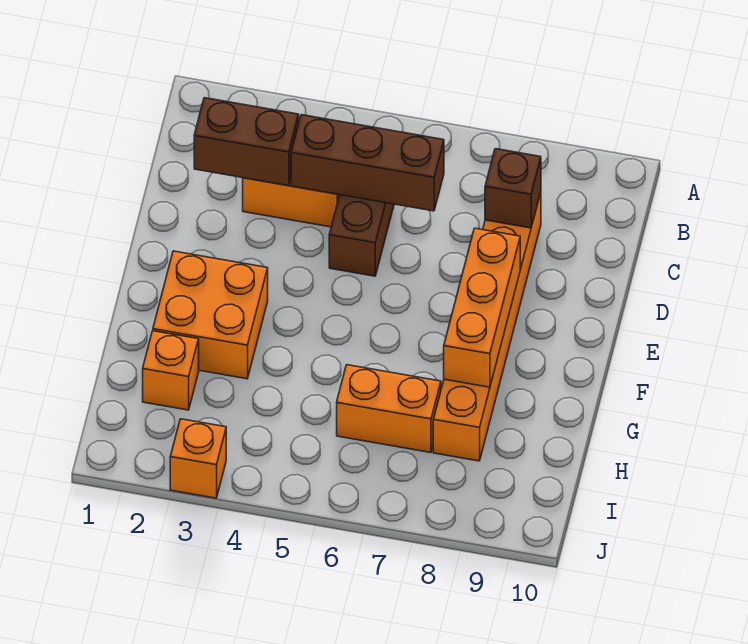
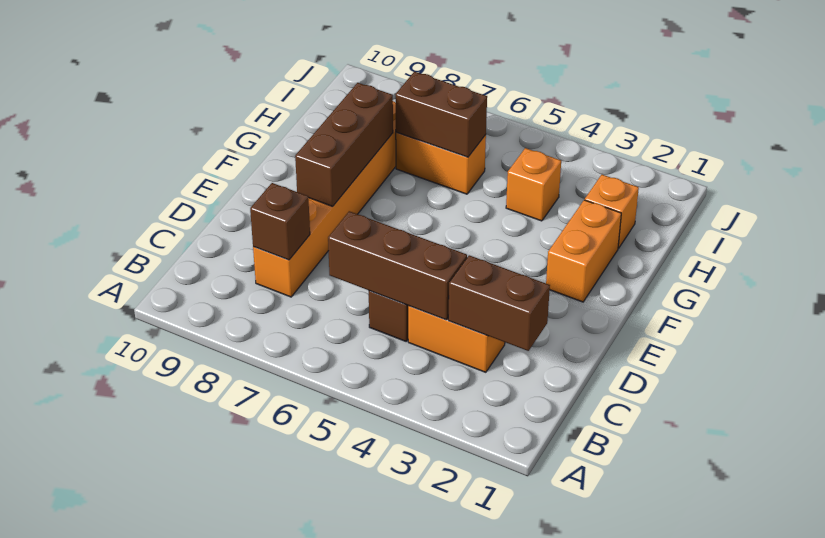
orange brick E8:G8 level 2 -> brown brick E8:G8 level 2
orange brick F2:G3 level 1 -> orange brick F2:G2 level 1
none -> brown brick H6:H7 level 2
orange brick J3 level 1 -> orange brick H4 level 1

